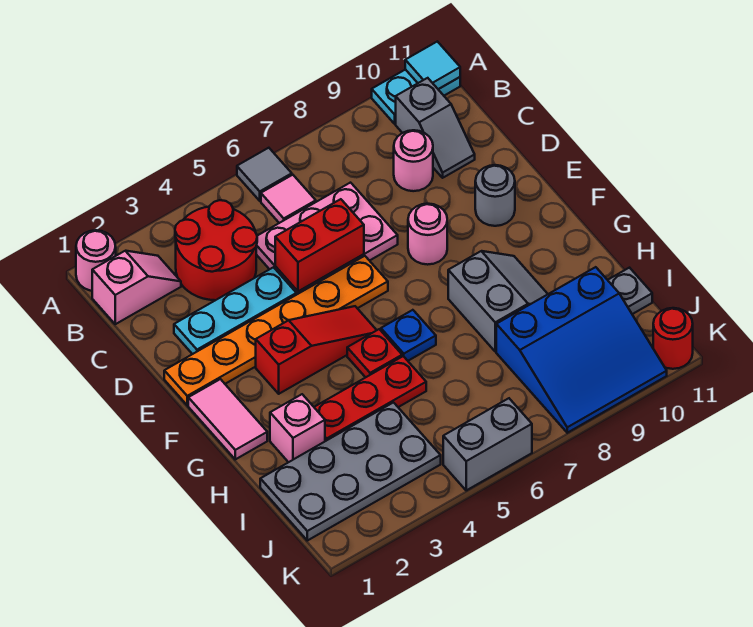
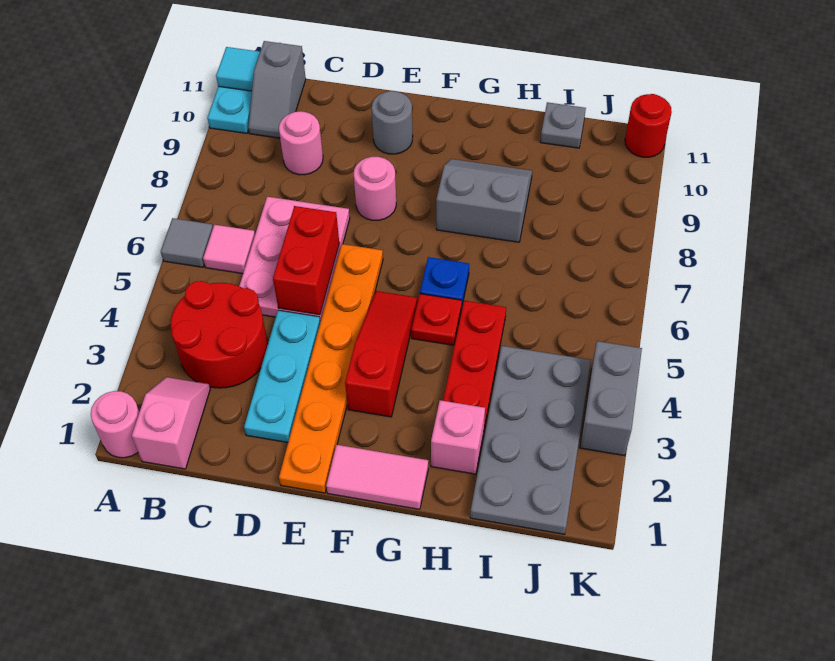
grey slope B10:C10 level 1 top B -> grey slope B10:B11 level 1 top 11
blue slope I8:K10 level 1 top I -> none
grey brick K5:K6 level 1 -> grey brick K3:K4 level 1

